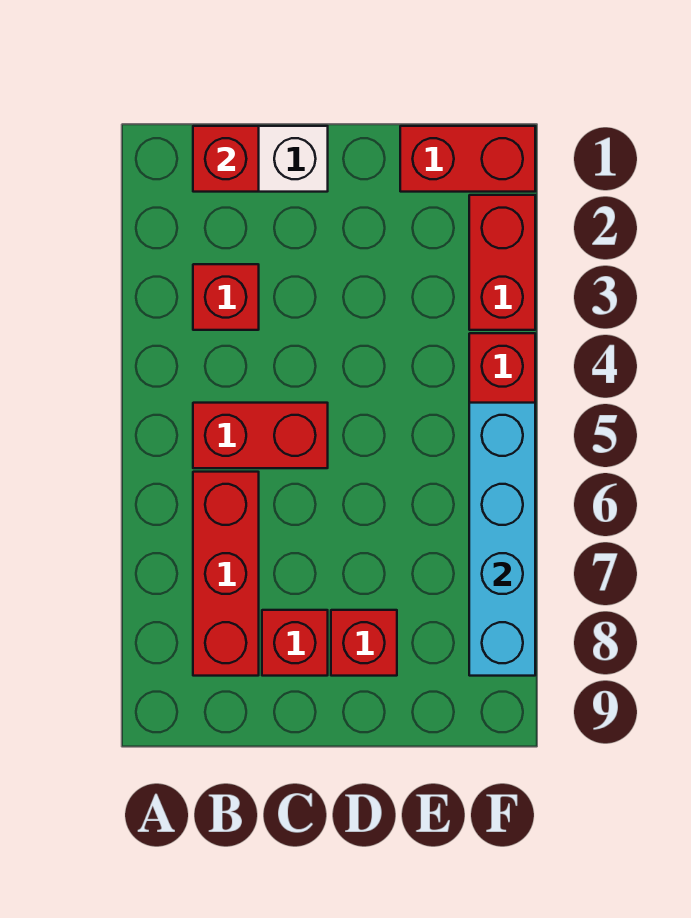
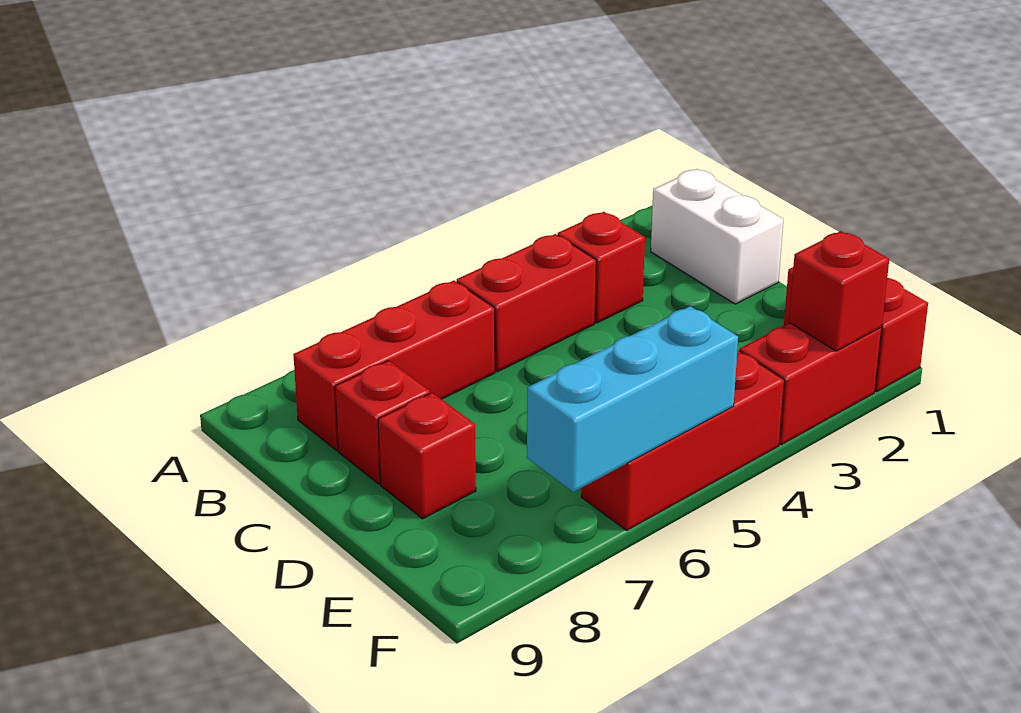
red brick B1 level 2 -> red brick F2 level 2
red brick B5:C5 level 1 -> red brick B4:B5 level 1
cyan brick F5:F8 level 2 -> cyan brick F5:F7 level 2

